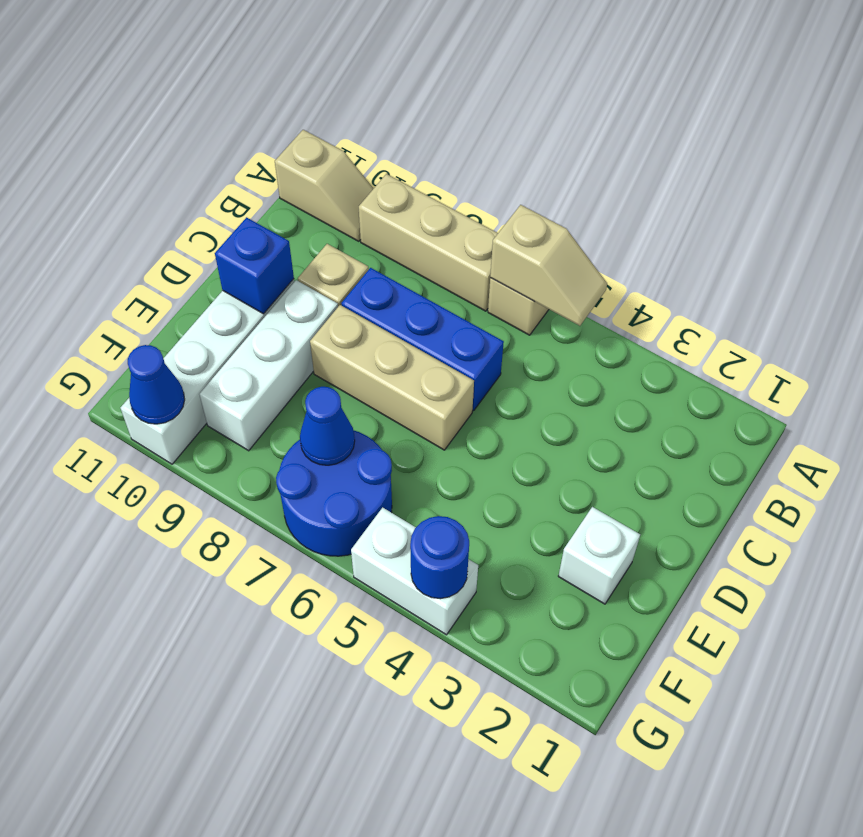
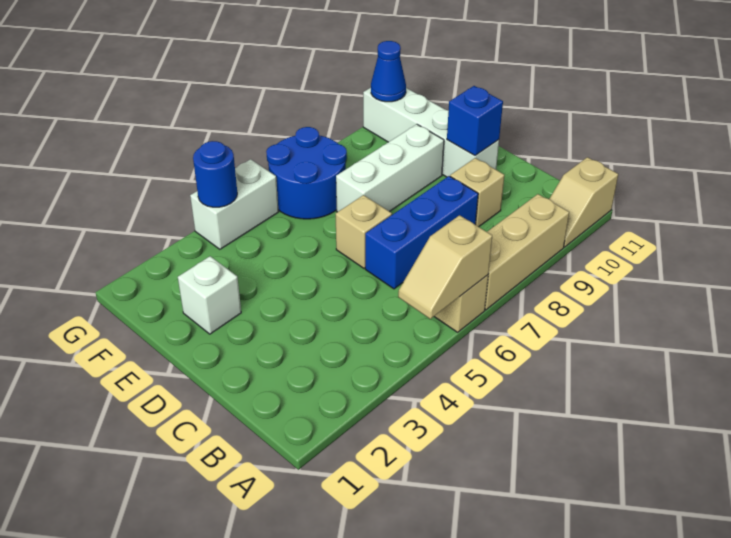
tan brick D6:D8 level 1 -> tan brick D6 level 1
white brick D9:F9 level 1 -> white brick E7:E9 level 1
blue cone F7 level 2 -> none

